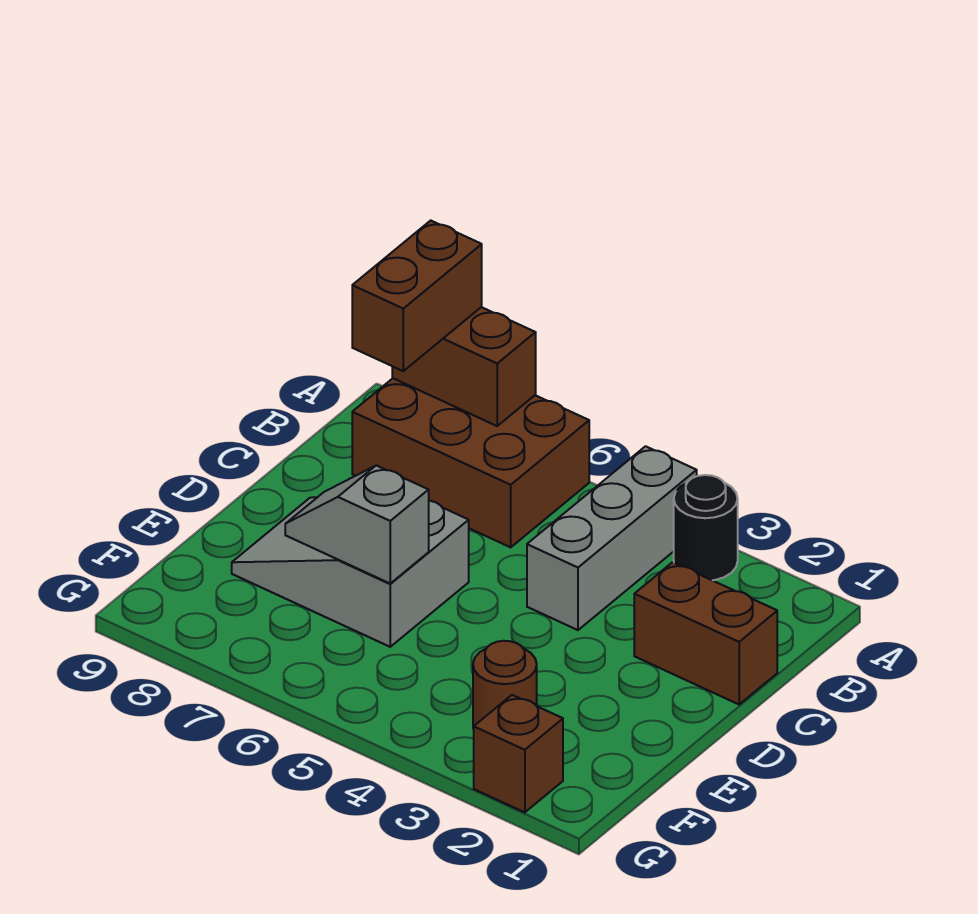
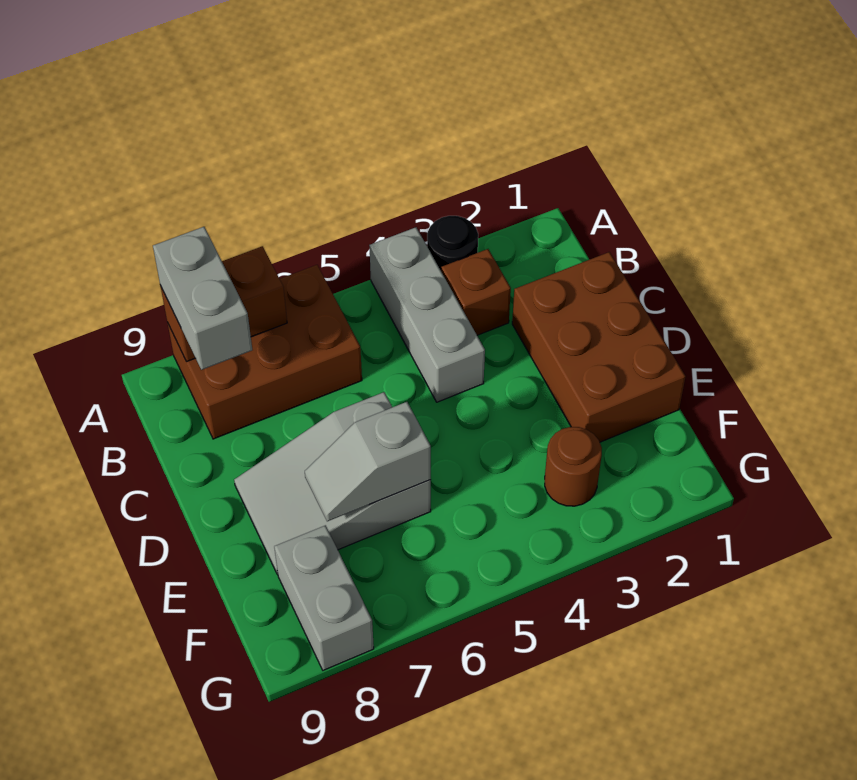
brown brick A8:B8 level 3 -> grey brick A8:B8 level 3
brown brick C1:C2 level 1 -> brown brick C1:E2 level 1
none -> grey brick F8:G8 level 1
brown brick G2 level 1 -> brown brick B3 level 1

